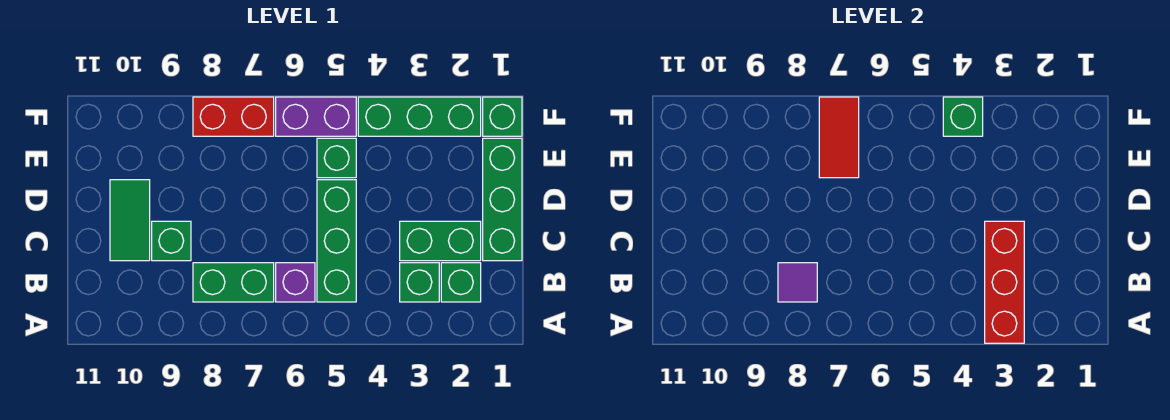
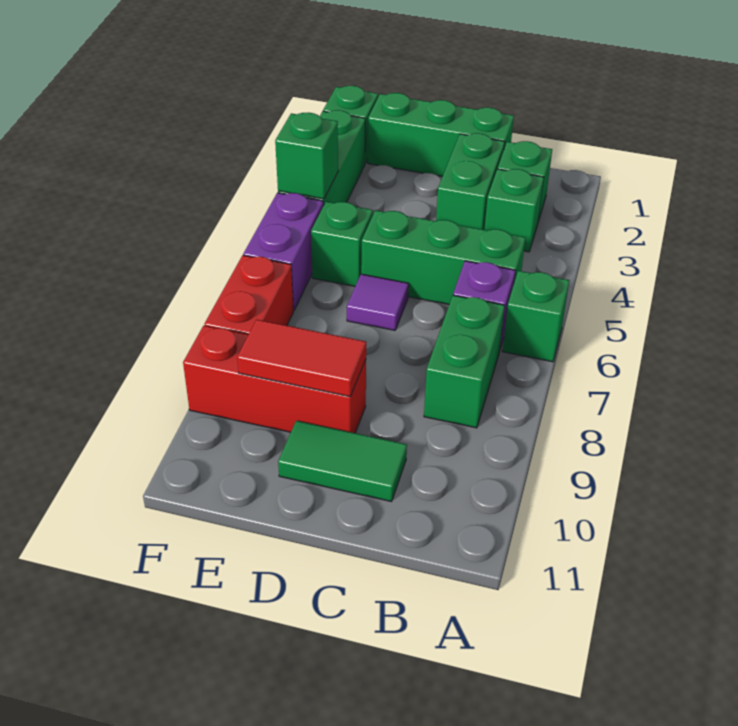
red brick A3:C3 level 2 -> red brick D9:F9 level 1
purple tile B8 level 2 -> purple tile D6 level 1
green brick C9 level 1 -> green brick A6 level 1
red tile E7:F7 level 2 -> red tile D9:E9 level 2

